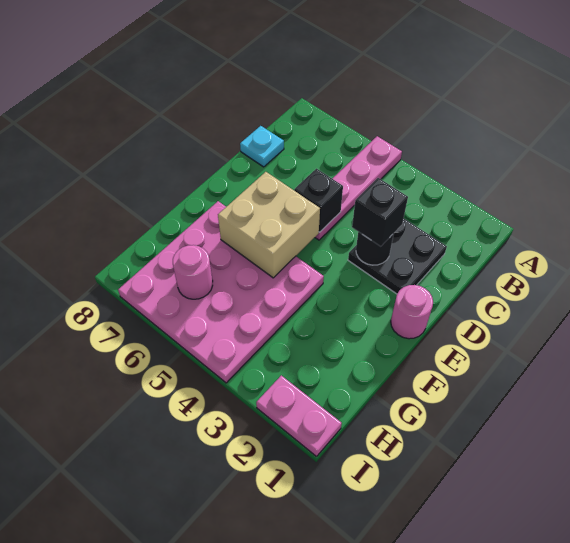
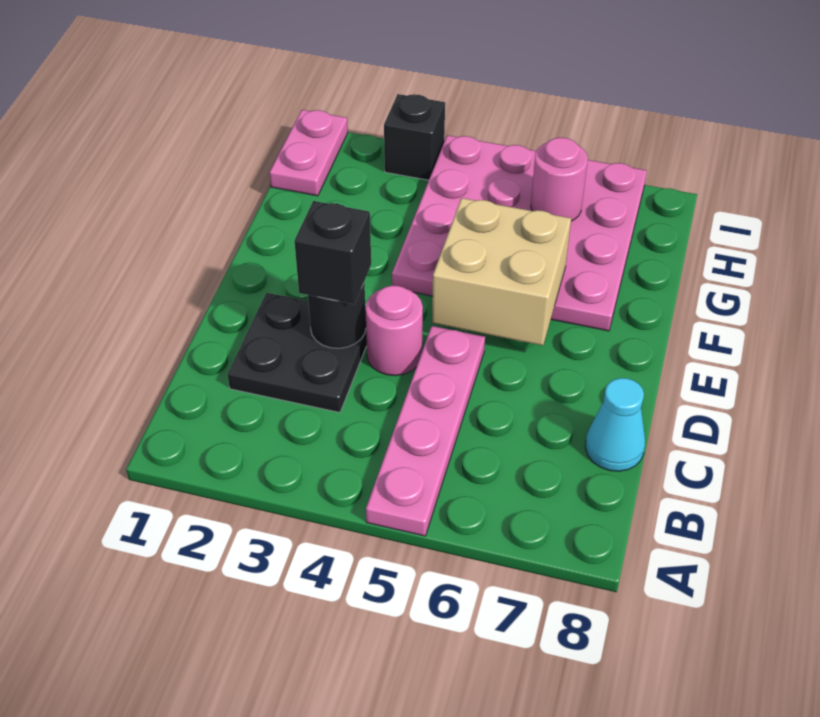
cyan plate C8 level 1 -> cyan cone C8 level 1
black brick D5 level 2 -> black brick I3 level 1
pink round brick E1 level 1 -> pink round brick D4 level 1
pink plate I1:I2 level 1 -> pink plate H1:I1 level 1

